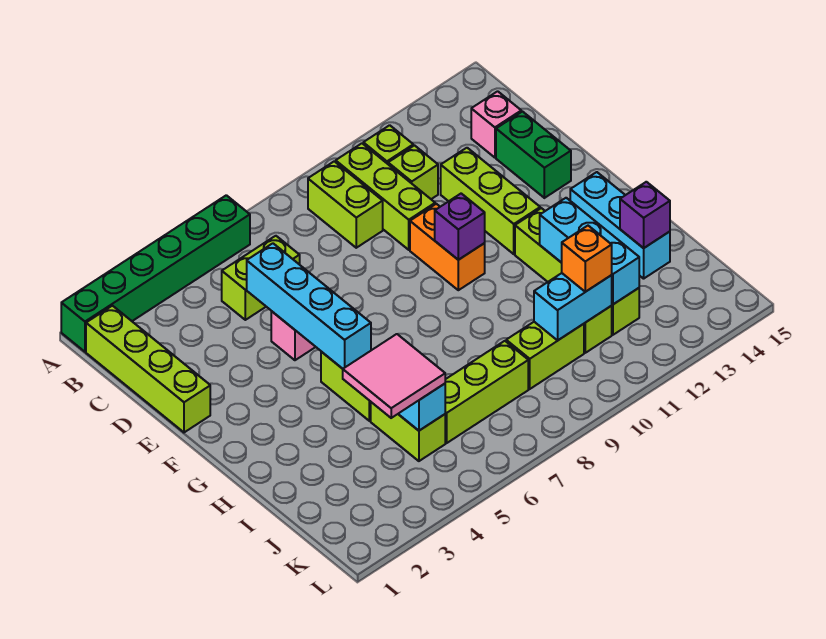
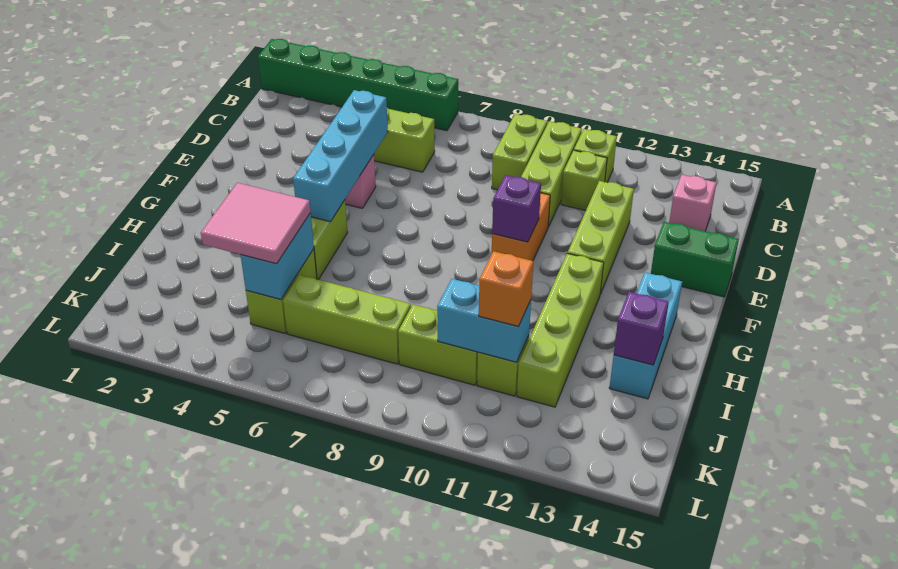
lime brick B1:E1 level 1 -> none
green brick D14:E14 level 1 -> green brick E14:E15 level 1
cyan brick H12:J12 level 2 -> none

